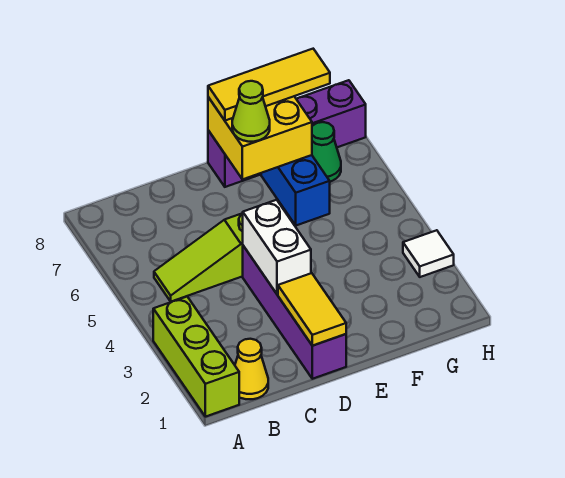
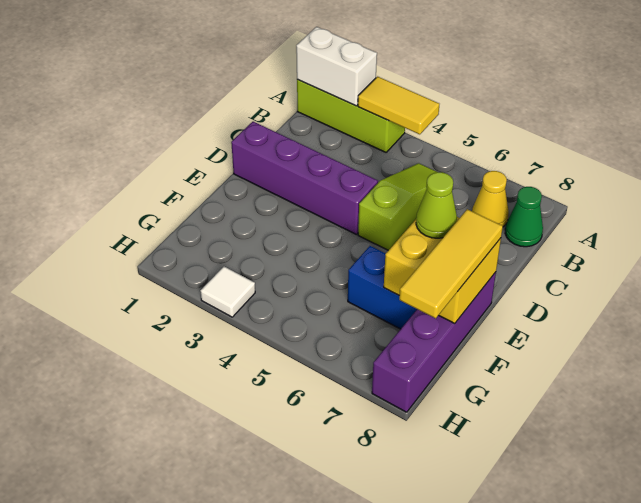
yellow cone B1 level 1 -> yellow cone B7 level 1
yellow tile D1:D2 level 2 -> yellow tile A3:A4 level 2
white brick D3:D4 level 2 -> white brick A1:A2 level 2
green cone G7 level 1 -> green cone B8 level 1

